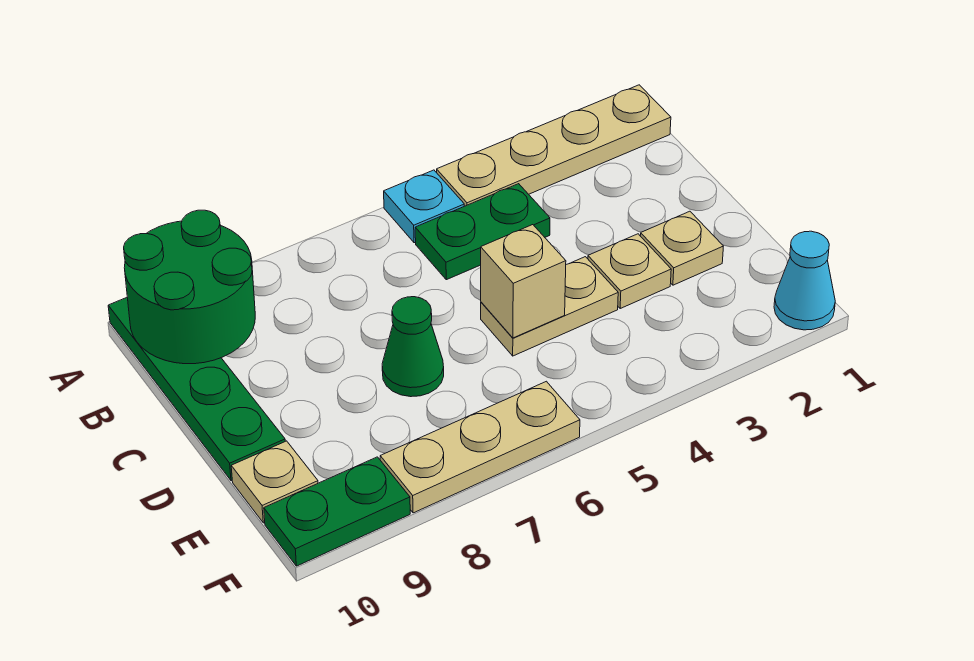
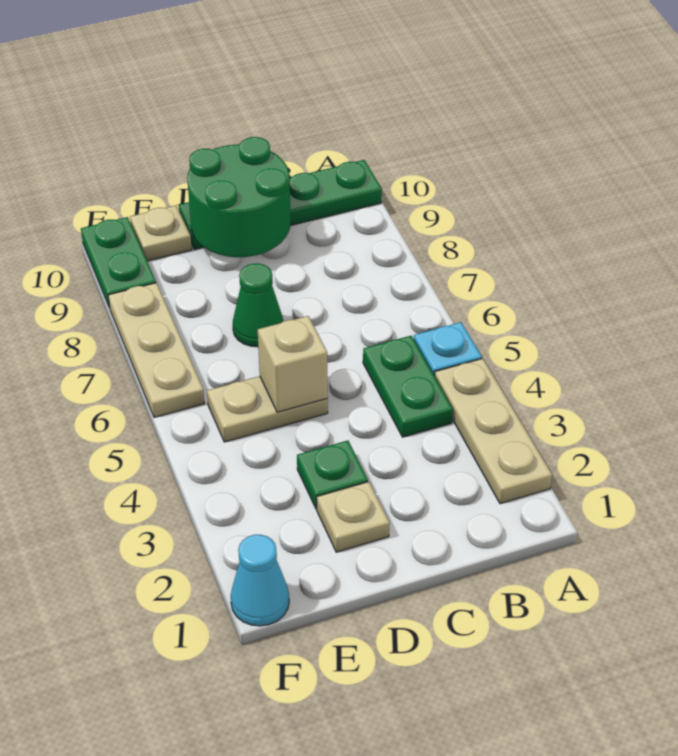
tan plate A1:A4 level 1 -> tan plate A2:A4 level 1
green round brick A9:B10 level 2 -> green round brick C9:D10 level 2
tan plate D3 level 1 -> green plate D3 level 1
tan plate D4:D5 level 1 -> tan plate D5:E5 level 1

